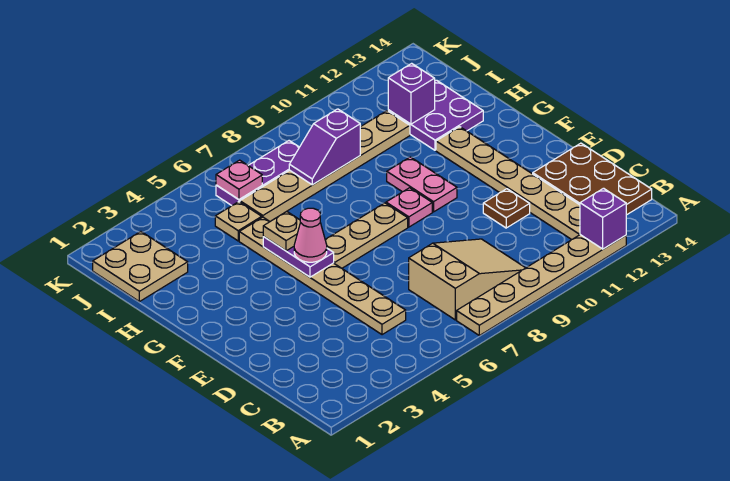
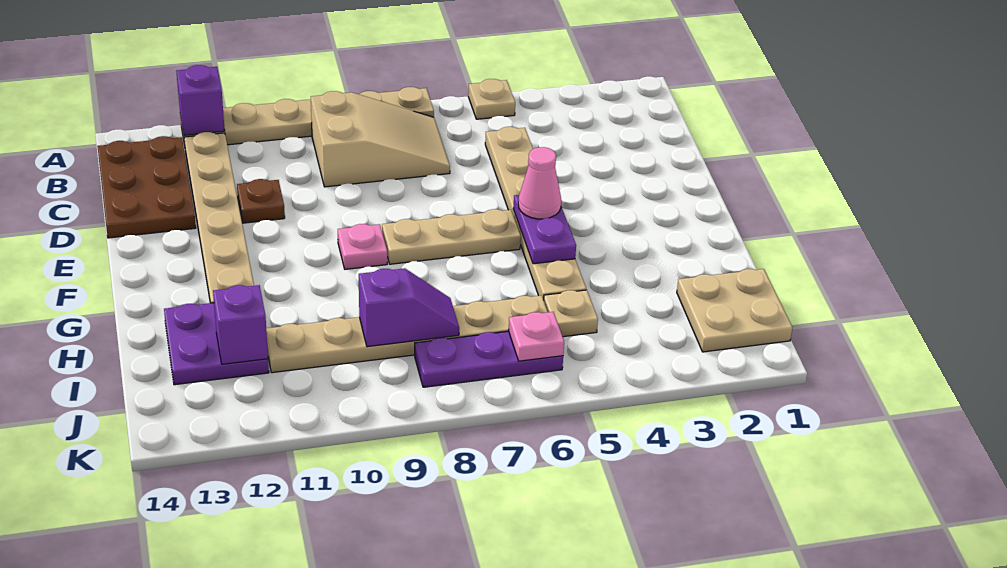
tan slope B7:C9 level 1 top 7 -> tan slope B7:C9 level 1 top 9
pink plate F10:G10 level 1 -> none
tan plate G5 level 3 -> tan plate A5 level 1

